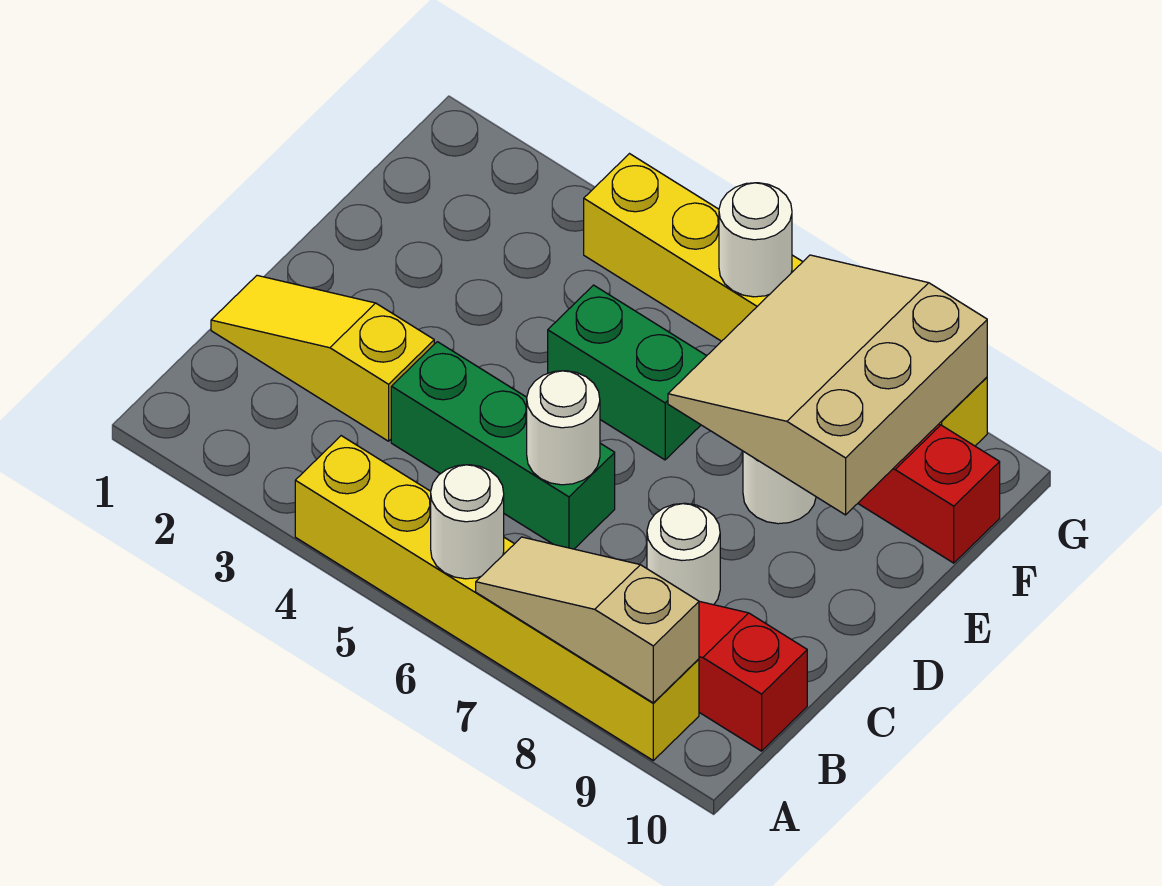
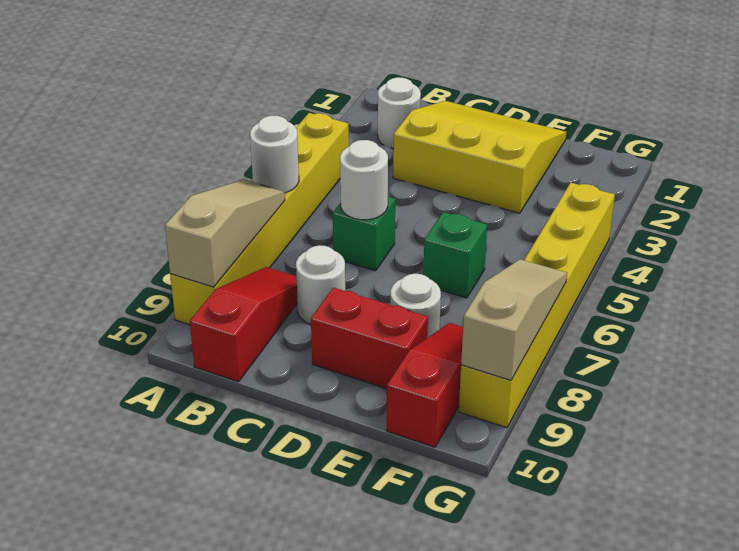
yellow slope C1:C3 level 1 top 3 -> yellow slope C1:E3 level 1 top 3
green brick C4:C6 level 1 -> green brick C6 level 1
none -> red brick D9:E9 level 1
green brick E5:E6 level 1 -> green brick E6 level 1
tan slope E7:G9 level 2 top 9 -> tan slope G7:G9 level 2 top 9
white round brick G6 level 2 -> white round brick B2 level 1

